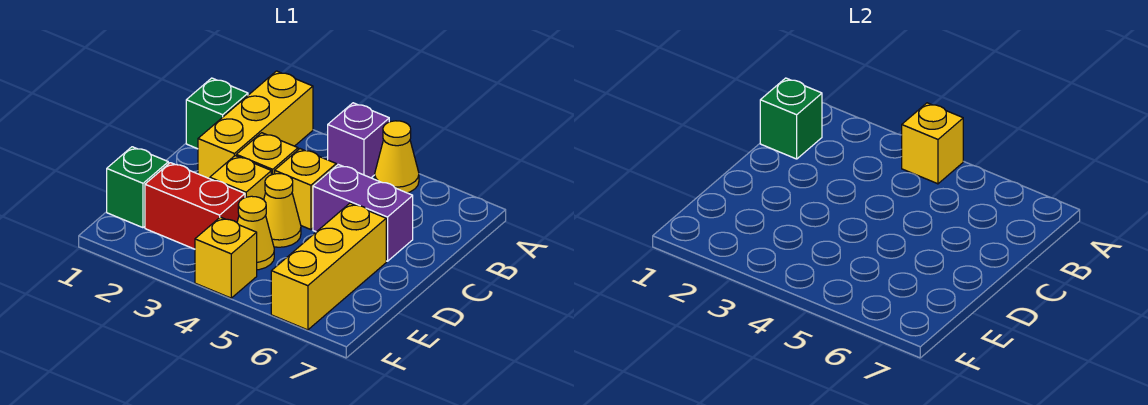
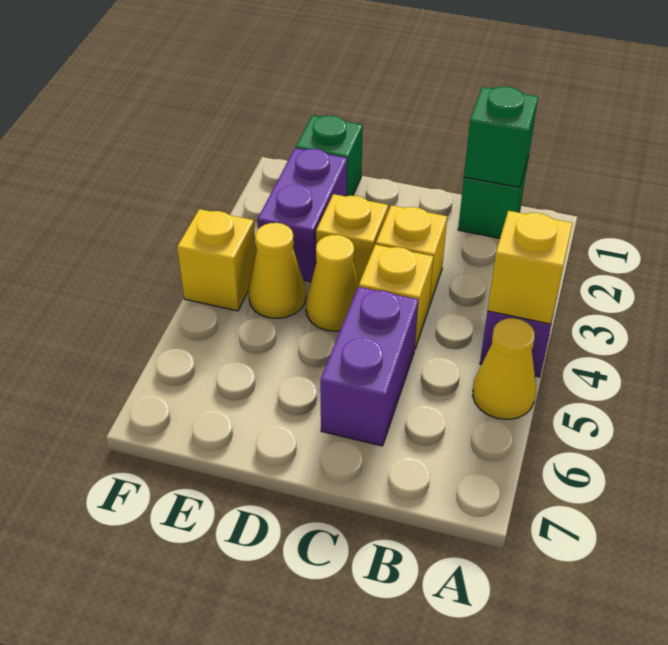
yellow brick A2:C2 level 1 -> none
yellow brick D6:F6 level 1 -> none
red brick E2:E3 level 1 -> purple brick E2:E3 level 1

